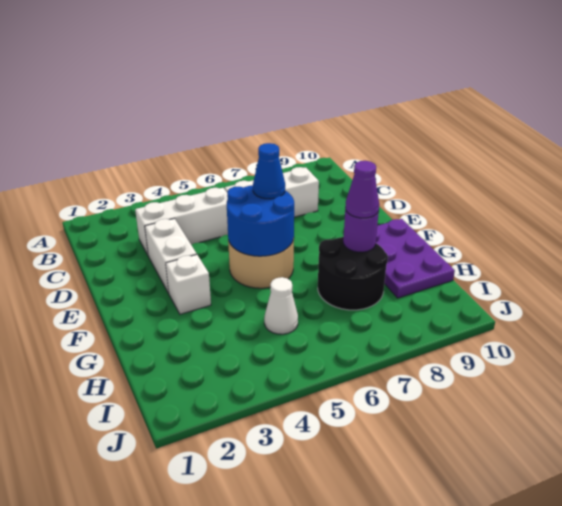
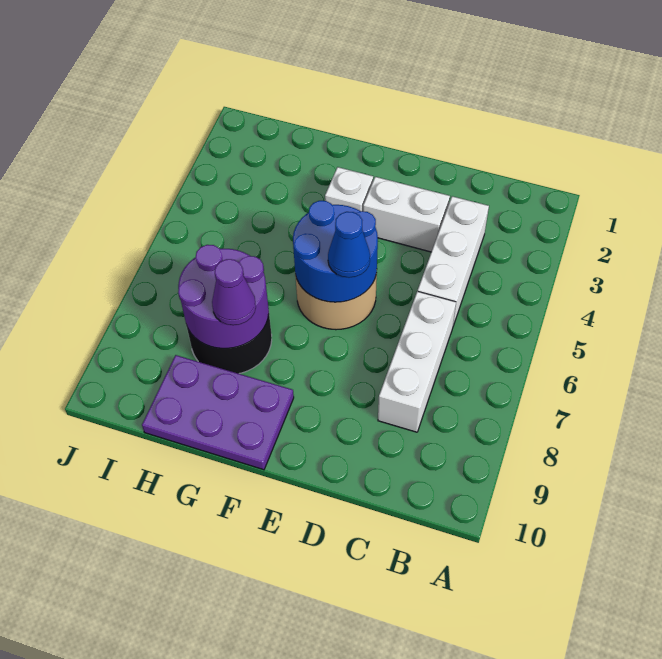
purple round brick G8 level 2 -> purple round brick G7:H8 level 2
white cone H5 level 1 -> none

